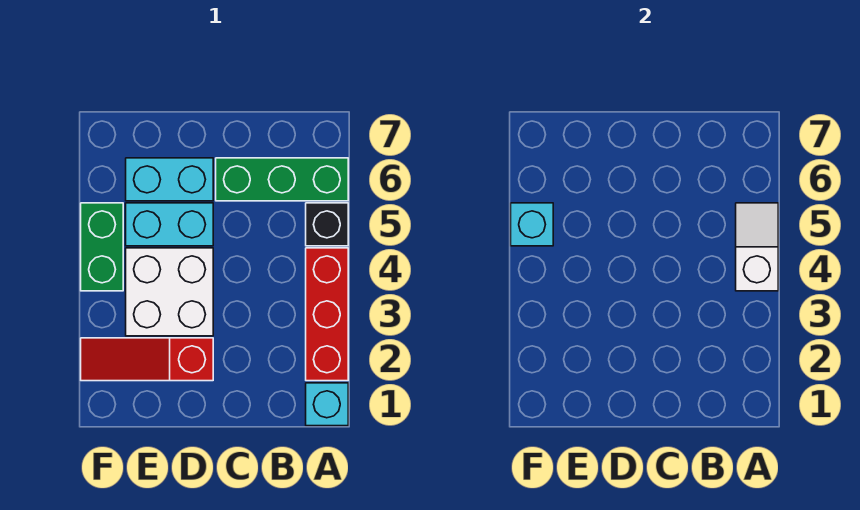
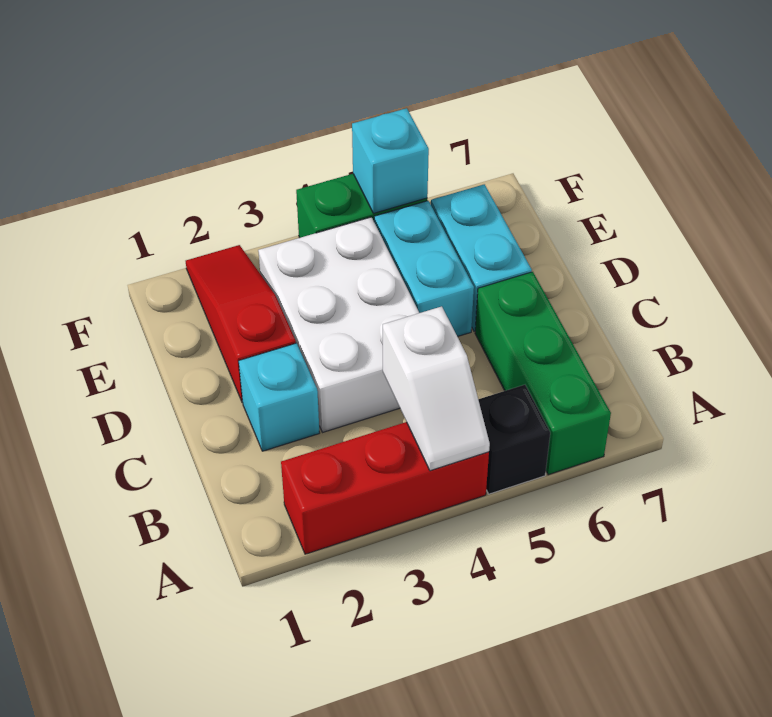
cyan brick A1 level 1 -> cyan brick C2 level 1
white slope A4:A5 level 2 top 4 -> white slope A4:B4 level 2 top B
white brick D3:E4 level 1 -> white brick C3:E4 level 1

